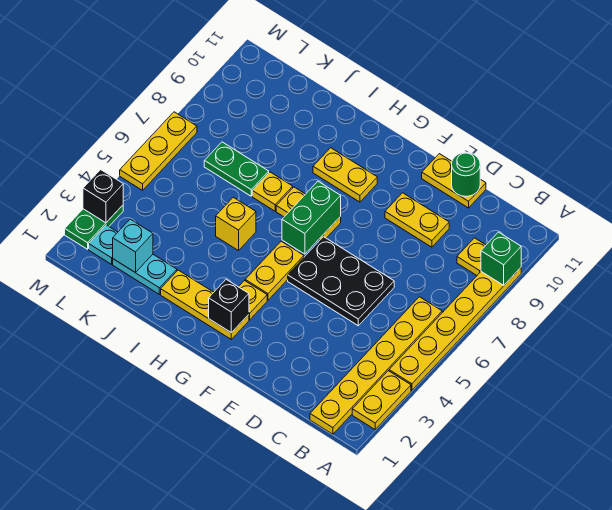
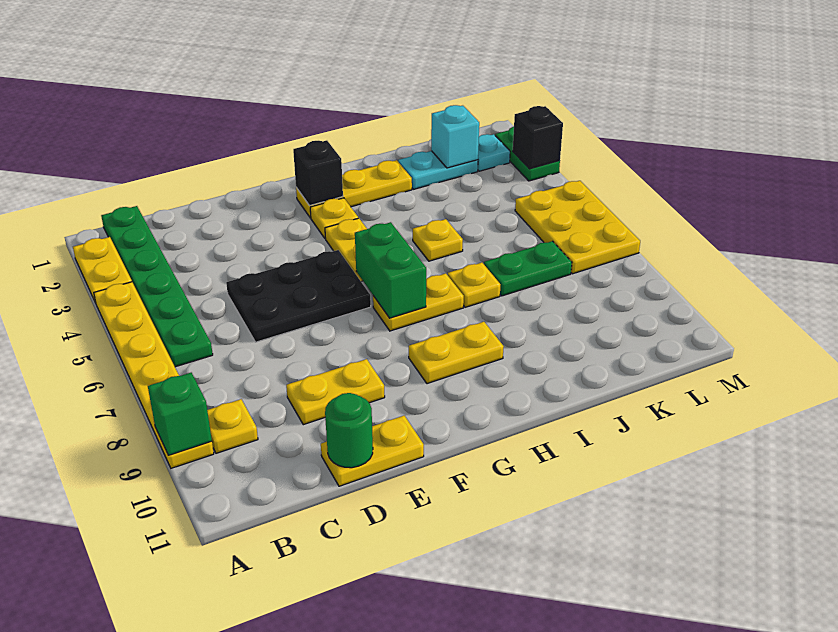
yellow plate B1:B6 level 1 -> green plate B1:B6 level 1
yellow brick I5 level 1 -> yellow plate I5 level 1
yellow plate M5:M7 level 1 -> yellow plate L5:M7 level 1

